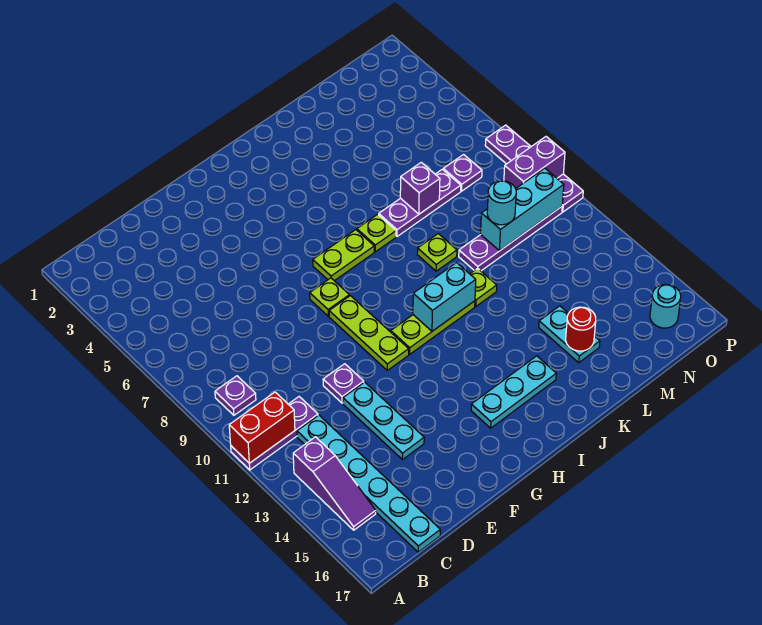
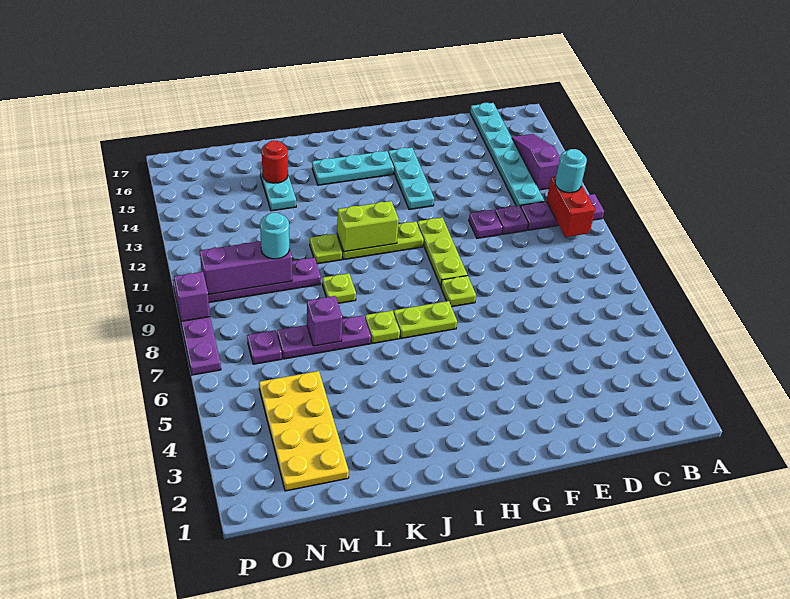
red brick A11:B11 level 2 -> red brick B10:B11 level 2
purple plate B9 level 1 -> purple plate D11 level 1
cyan plate E12:E14 level 1 -> cyan plate G13:G15 level 1
cyan brick I11:J11 level 2 -> lime brick I11:J11 level 2
none -> yellow plate M2:N5 level 1
cyan brick M10:O10 level 2 -> purple brick M10:O10 level 2
purple brick O9:P9 level 2 -> purple brick P9 level 2
cyan round brick O16 level 1 -> cyan round brick B11 level 3

